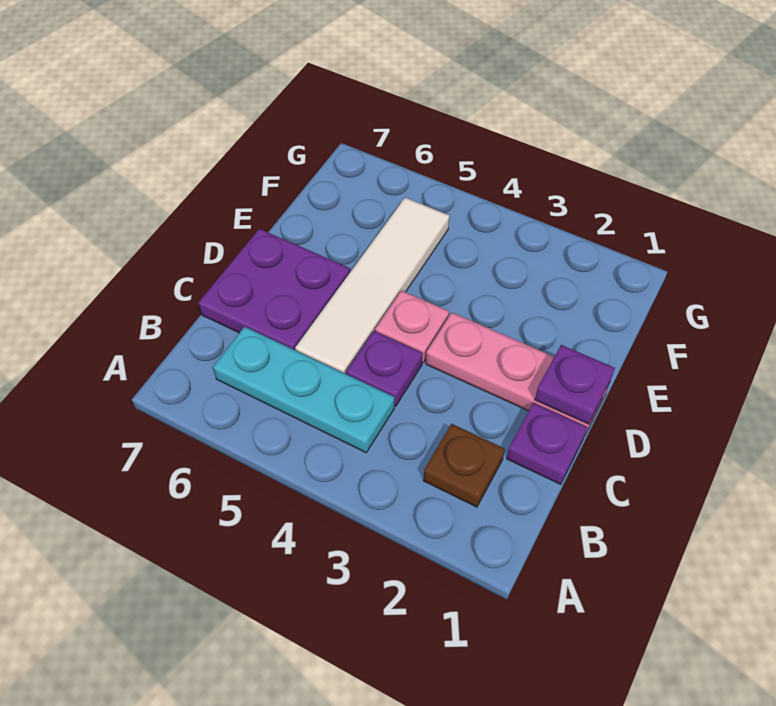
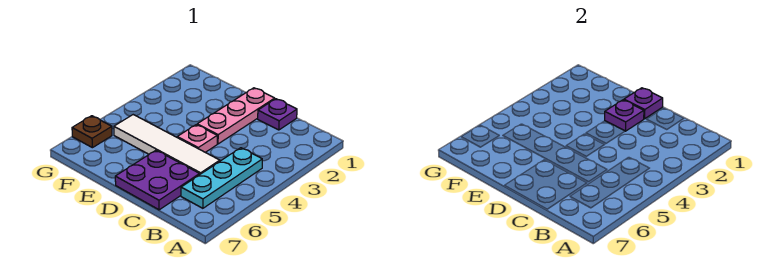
brown plate B2 level 1 -> brown plate G6 level 1
purple plate C4 level 1 -> purple plate D2 level 2

